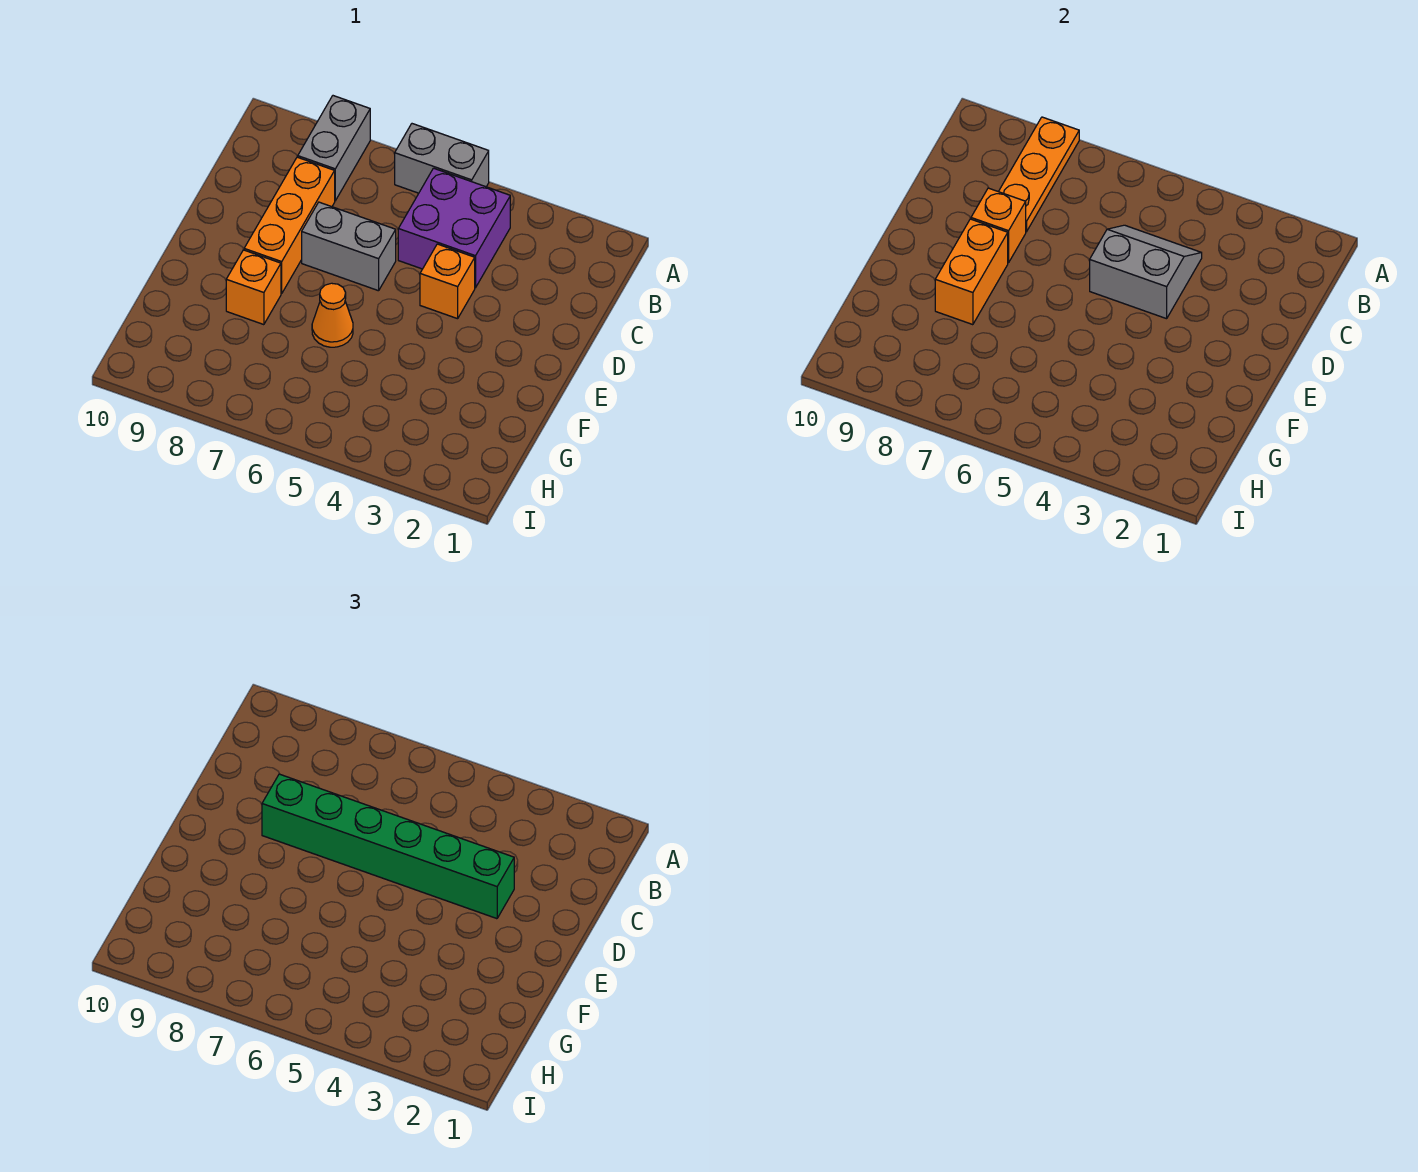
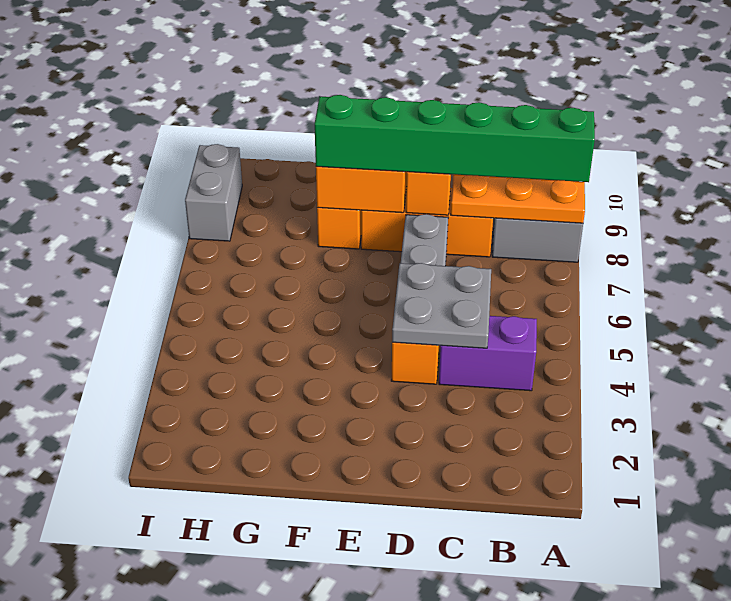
grey brick A5:A6 level 1 -> grey brick I8:I9 level 1
purple brick B4:C5 level 1 -> purple brick B4:C4 level 1
grey slope C4:D5 level 2 top D -> grey plate C4:D5 level 2
green brick D3:D8 level 3 -> green brick A8:F8 level 3
orange cone F6 level 1 -> none

